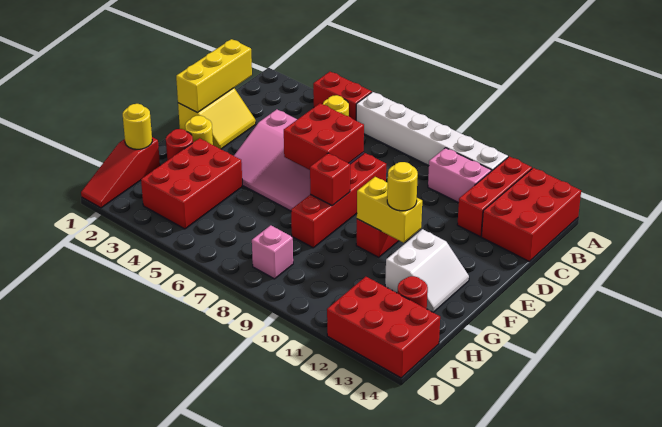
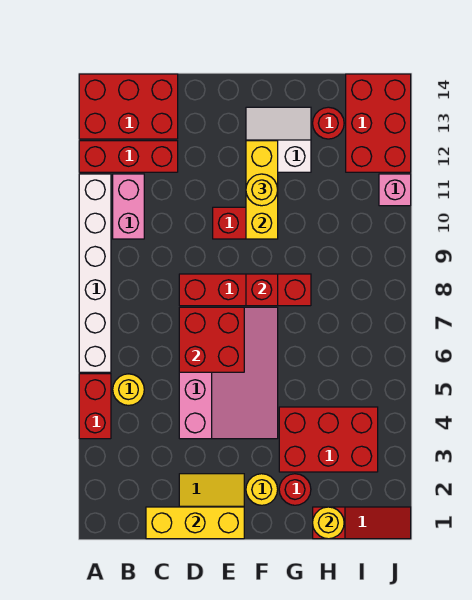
yellow brick F10:F11 level 2 -> yellow brick F10:F12 level 2
pink brick I8 level 1 -> pink brick J11 level 1

